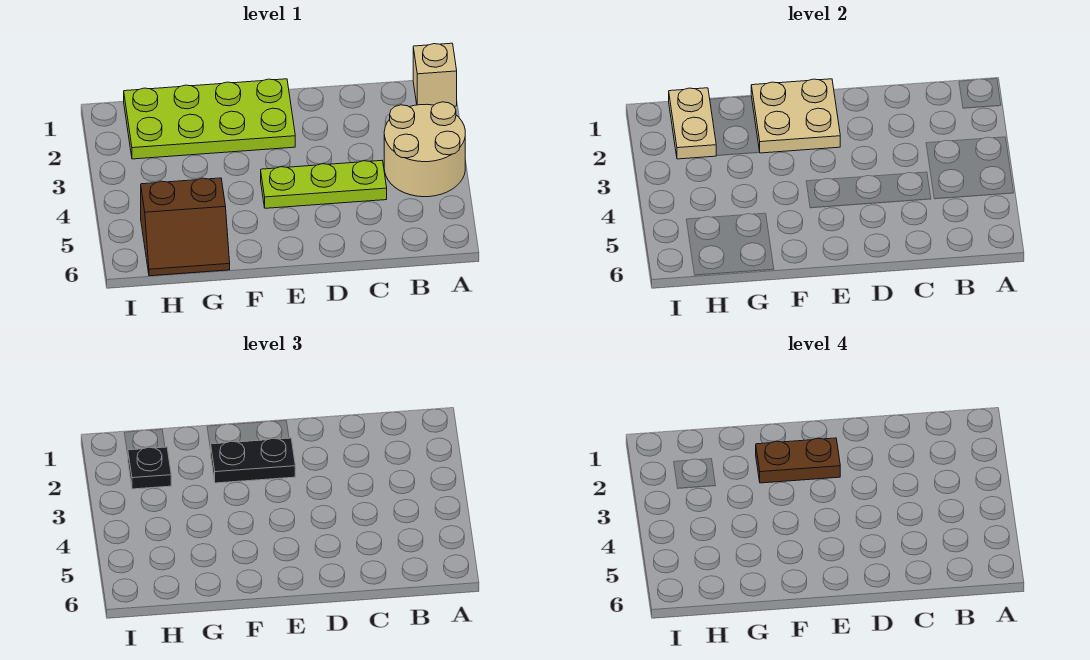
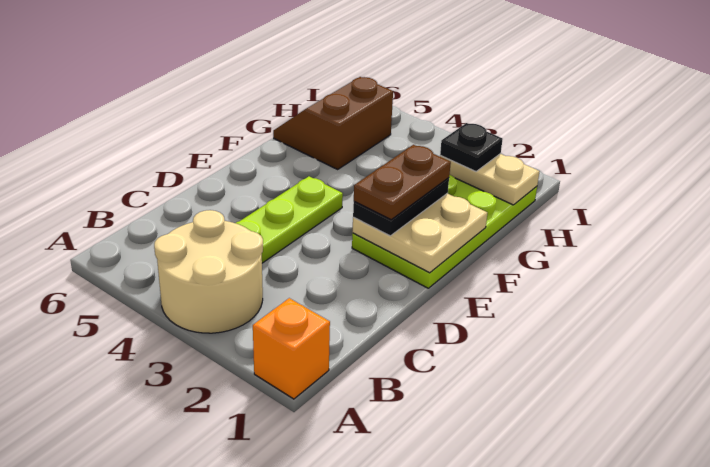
tan brick A1 level 1 -> orange brick A1 level 1

